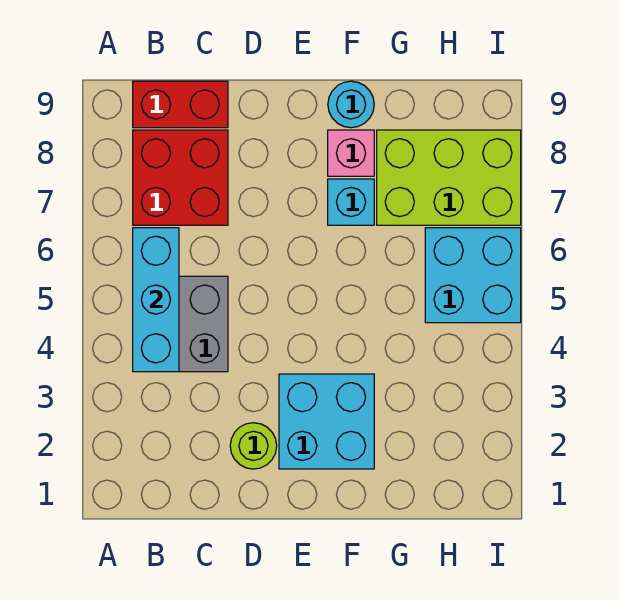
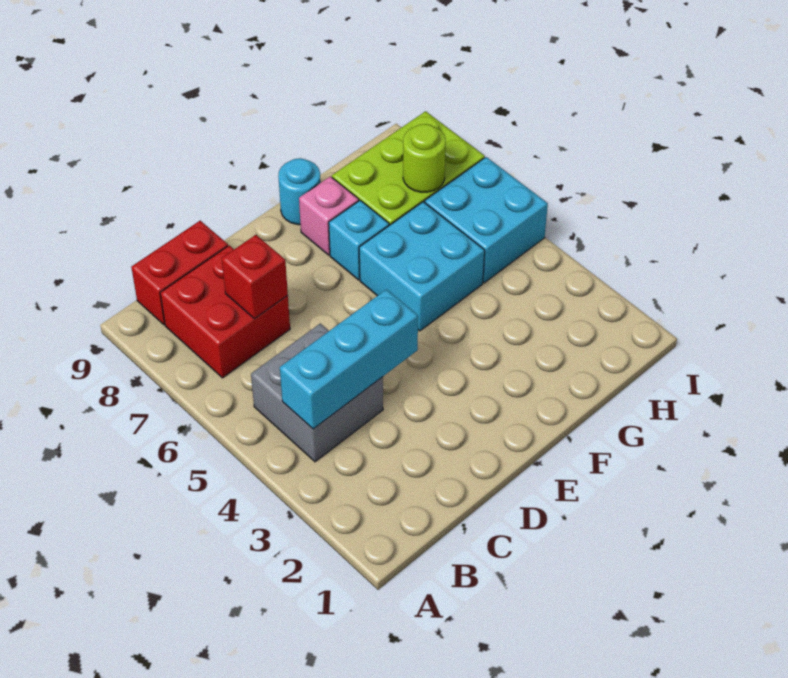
cyan brick B4:B6 level 2 -> cyan brick B4:D4 level 2
none -> red brick C7 level 2
lime round brick D2 level 1 -> lime round brick H7 level 2
cyan brick E2:F3 level 1 -> cyan brick F5:G6 level 1

